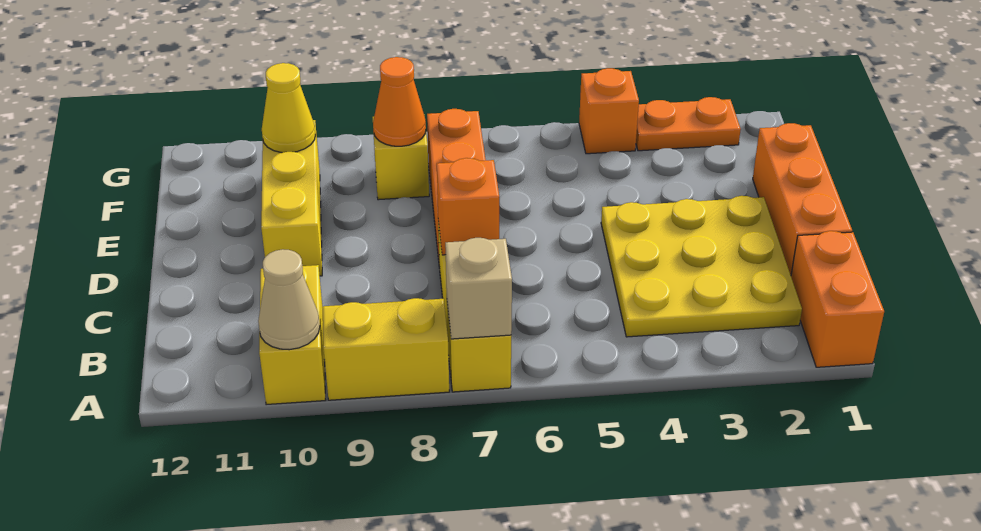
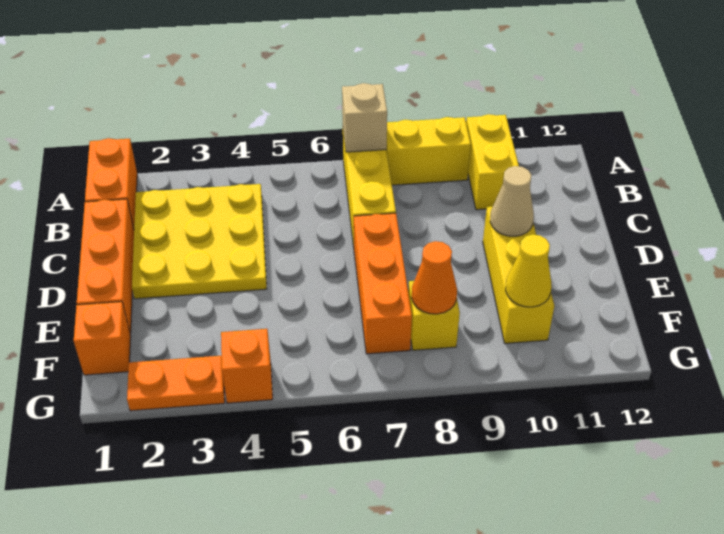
tan cone A10 level 2 -> tan cone D10 level 2
orange brick C7 level 2 -> orange brick F1 level 1

